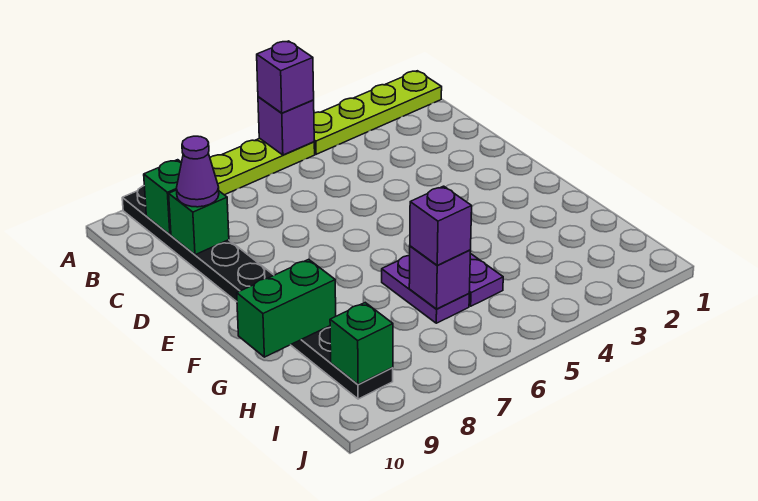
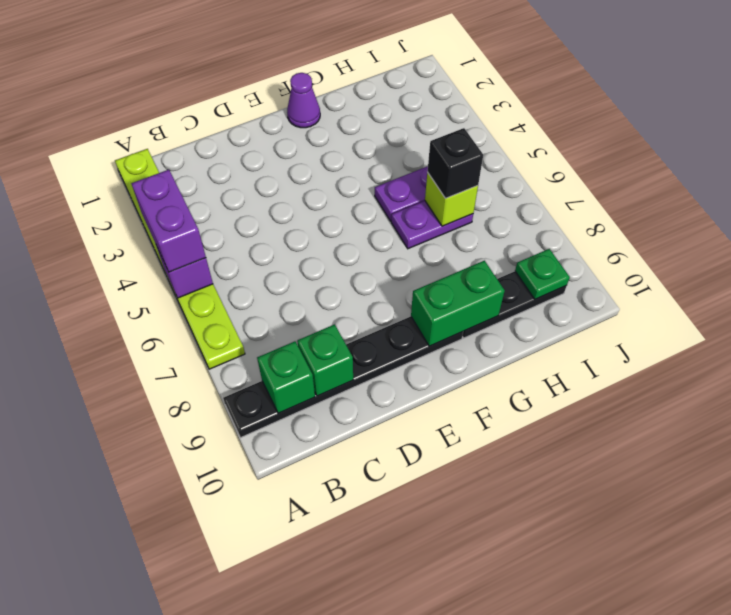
purple brick A5 level 3 -> purple brick A4:A5 level 3
purple cone C9 level 3 -> purple cone F1 level 1
green brick G9:G10 level 2 -> green brick F9:G9 level 2
purple brick H6 level 2 -> lime brick H6 level 2
purple brick H6 level 3 -> black brick H6 level 3
green brick I9 level 2 -> green plate I9 level 2

